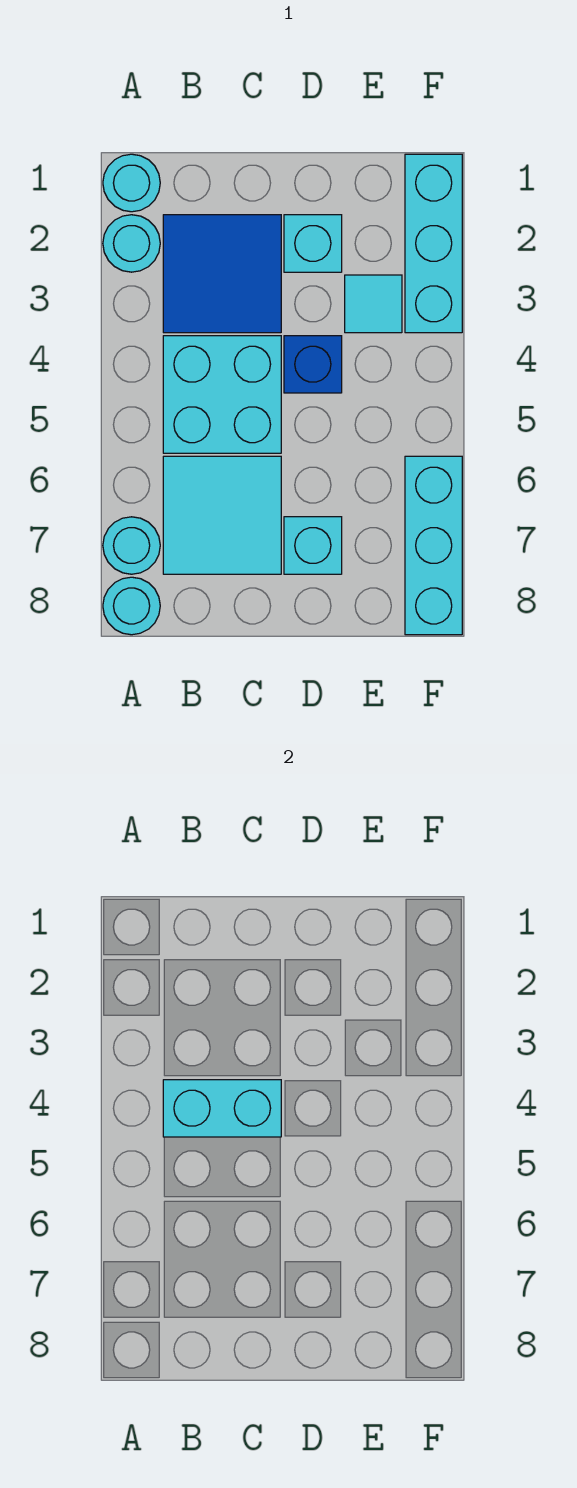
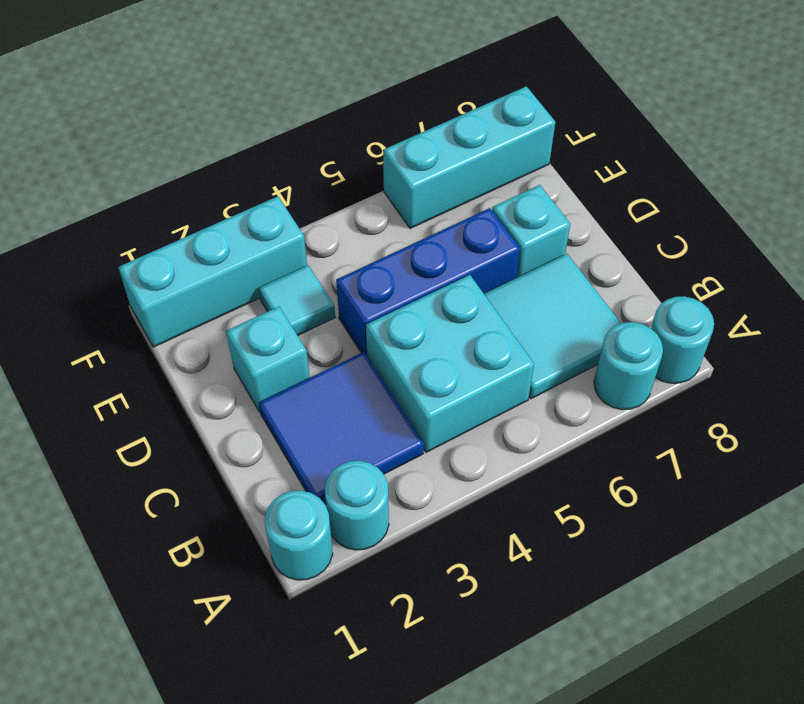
cyan brick B4:C4 level 2 -> none
blue brick D4 level 1 -> blue brick D4:D6 level 1

